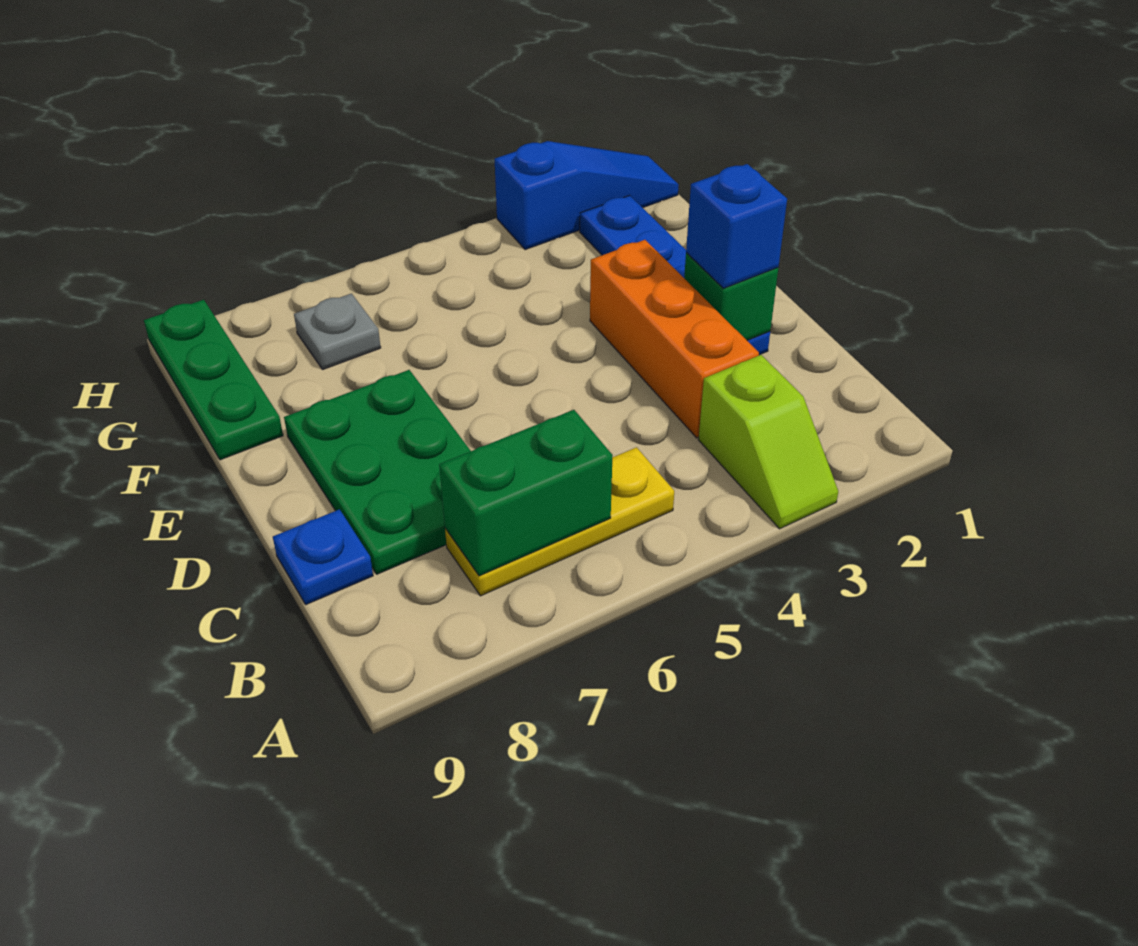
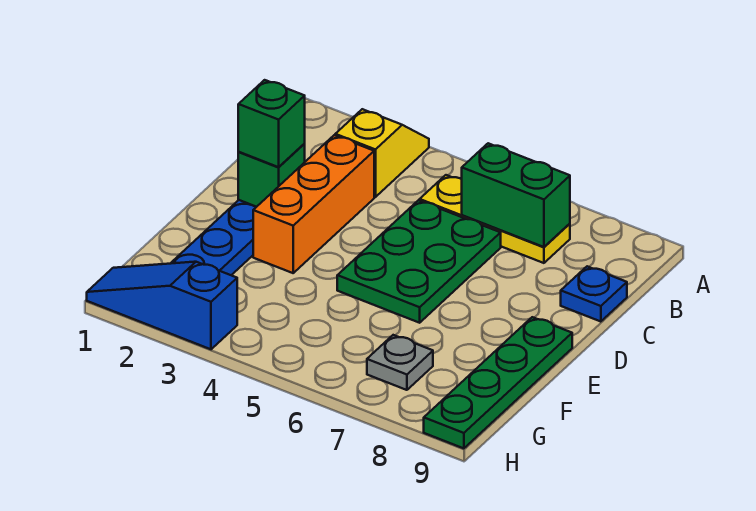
lime slope A3:B3 level 1 top B -> yellow slope A3:B3 level 1 top B
green plate C7:E8 level 1 -> green plate C5:E6 level 1
blue brick D2 level 3 -> green brick D2 level 3
green plate F9:H9 level 1 -> green plate E9:H9 level 1

